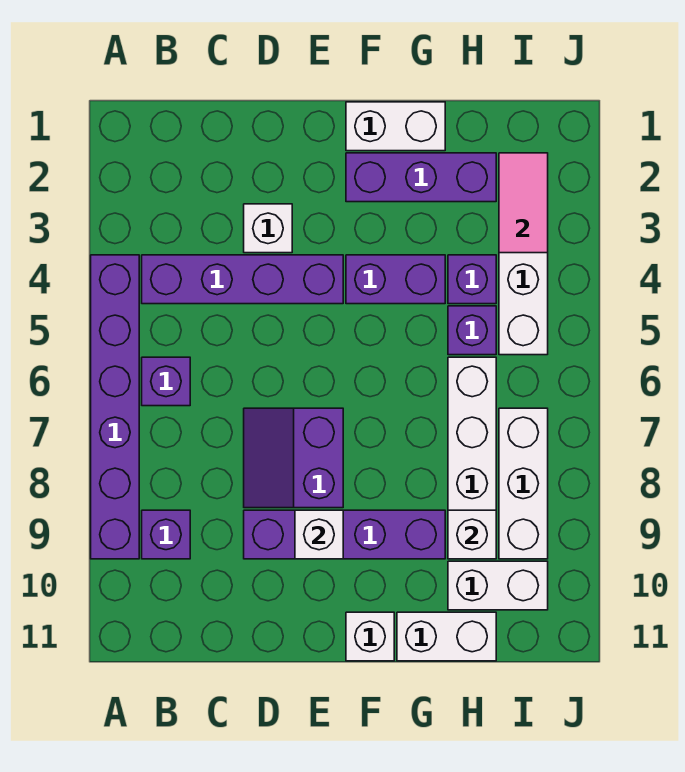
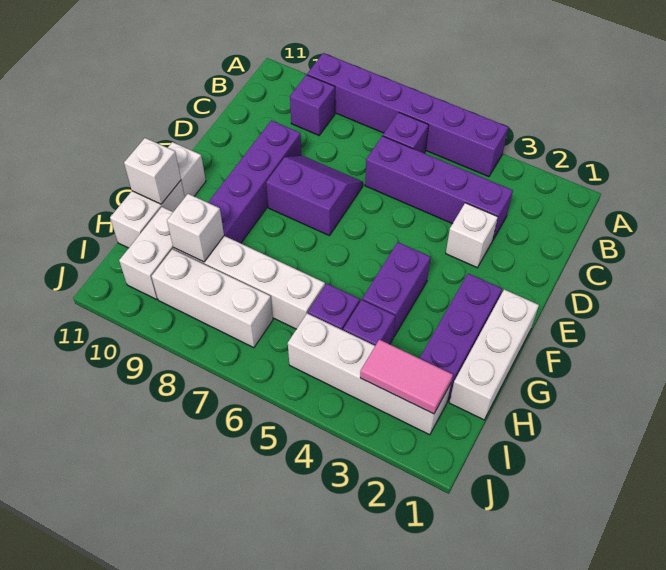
purple brick B4:E4 level 1 -> purple brick C3:C6 level 1
white brick E9 level 2 -> white brick G11 level 2
white brick F1:G1 level 1 -> white brick F1:H1 level 1

